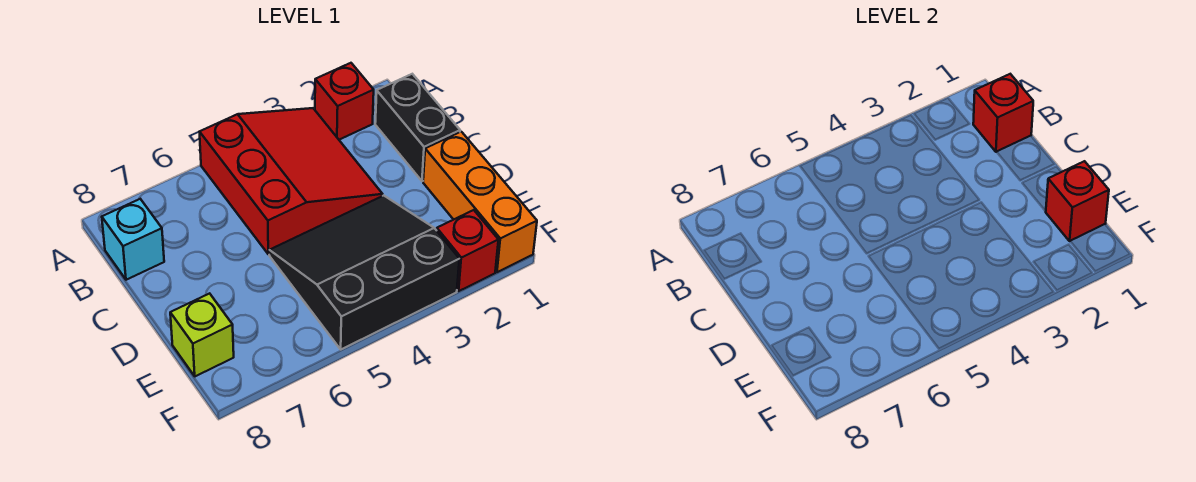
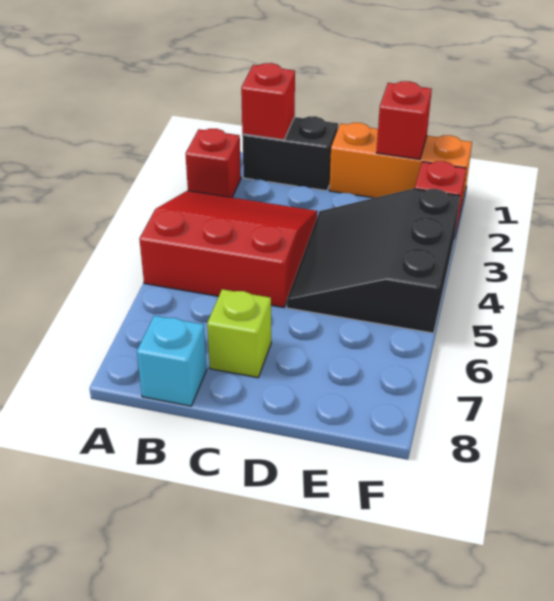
lime brick E8 level 1 -> lime brick C7 level 1

